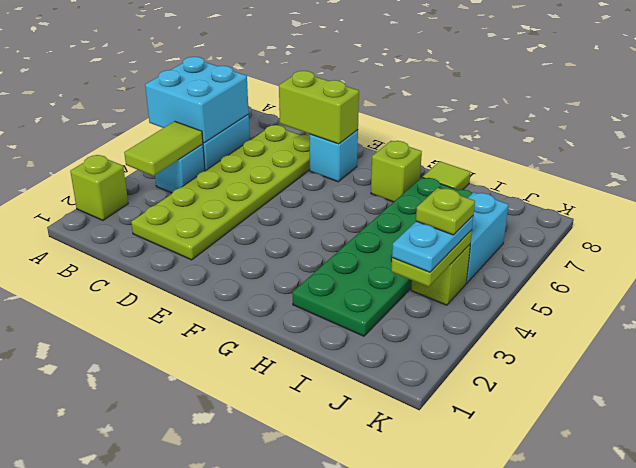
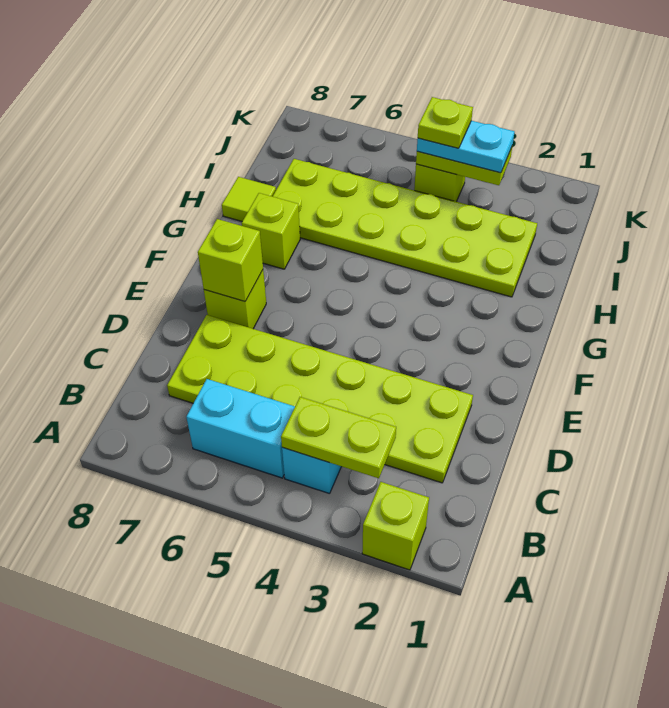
cyan brick A5:B6 level 2 -> none
lime tile B3:B4 level 2 -> lime plate B3:B4 level 2
lime brick D7:E7 level 2 -> lime brick E7 level 2
cyan brick E7 level 1 -> lime brick E7 level 1
green plate H2:I7 level 1 -> lime plate H2:I7 level 1
cyan brick J5:J6 level 1 -> none

